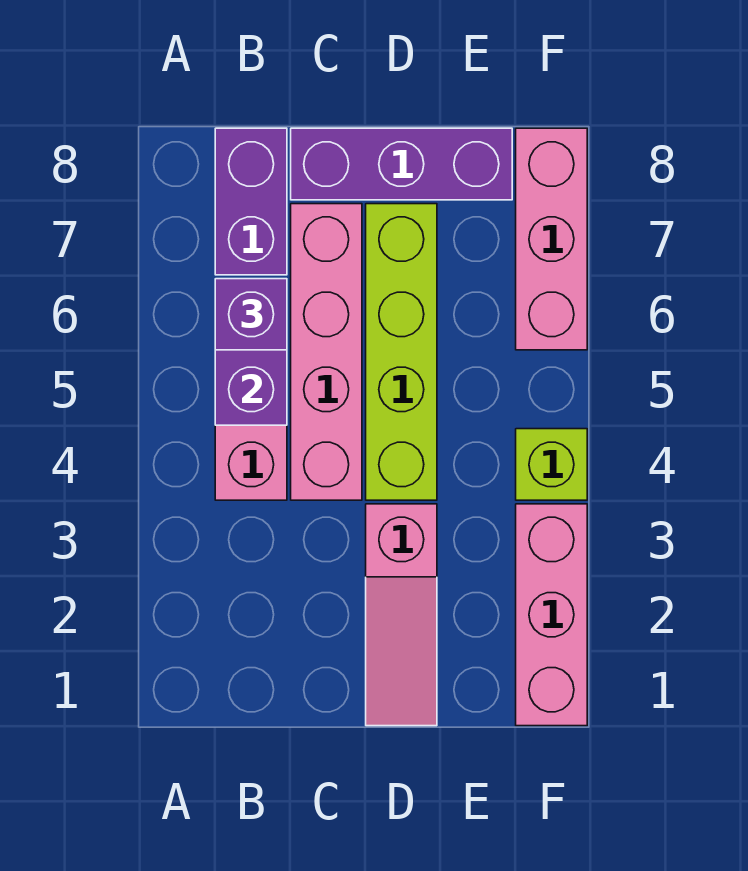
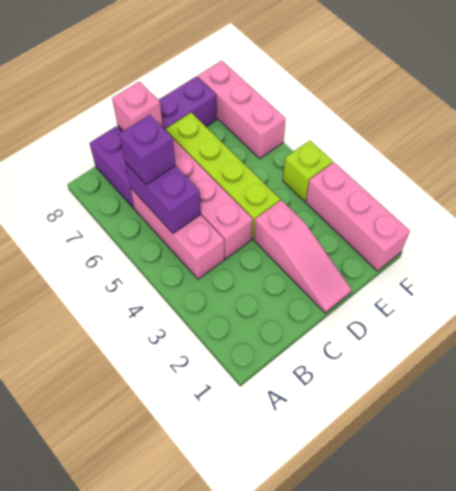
none -> pink brick C8 level 2

